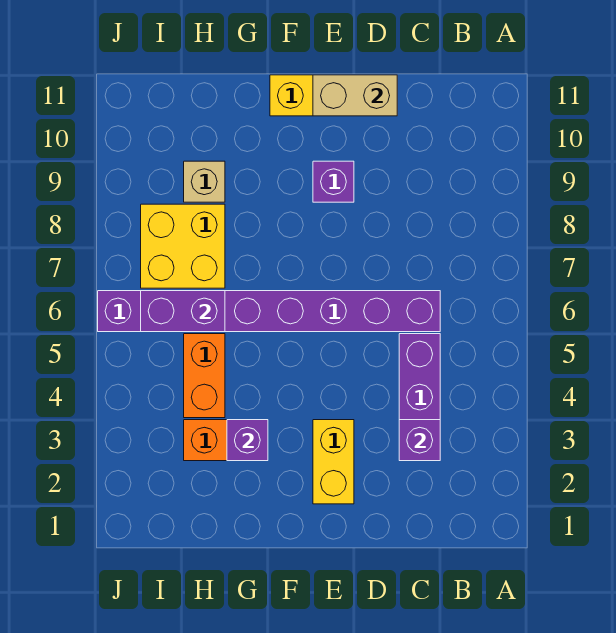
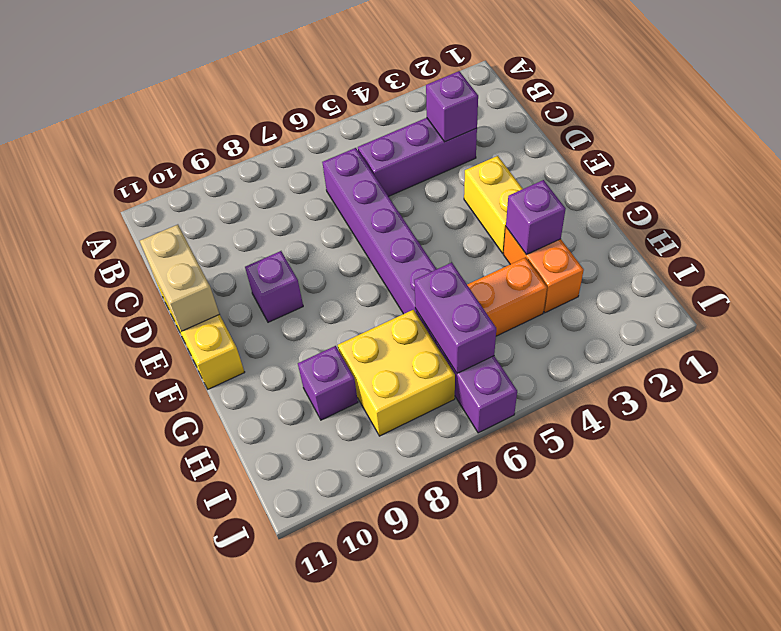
yellow brick E2:E3 level 1 -> yellow brick E3:F3 level 1
tan brick H9 level 1 -> purple brick H9 level 1

